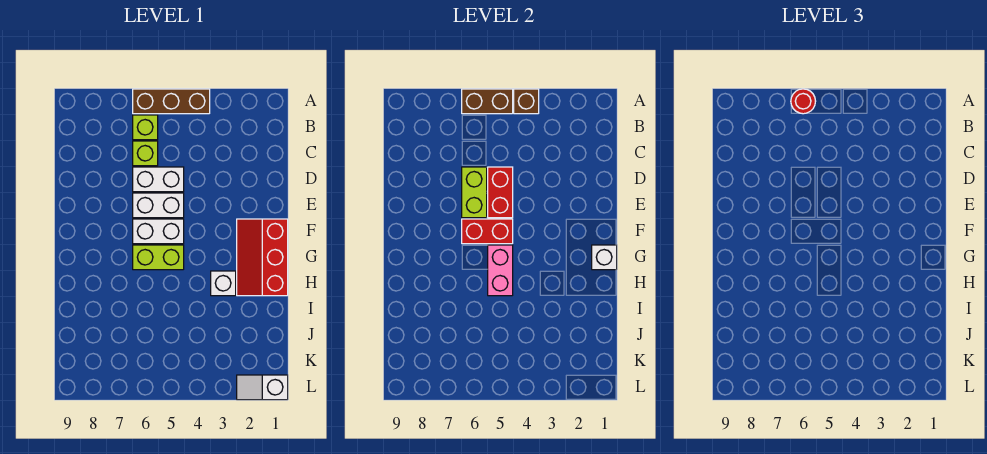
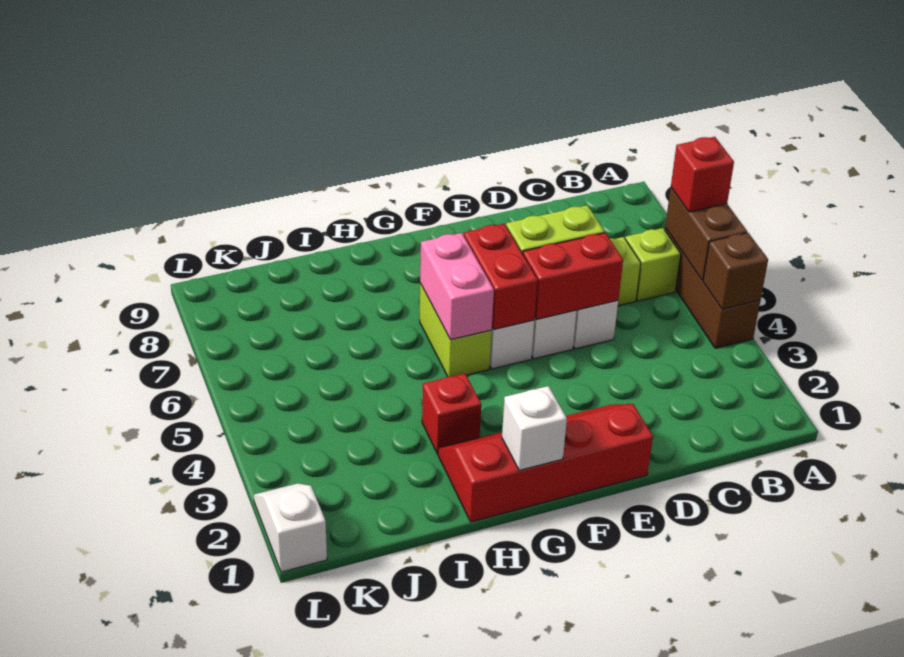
red round brick A6 level 3 -> red brick A6 level 3
red slope F1:H2 level 1 top 1 -> red slope E1:H2 level 1 top 1
pink brick G5:H5 level 2 -> pink brick G5:G6 level 2
white brick H3 level 1 -> red brick H3 level 1

